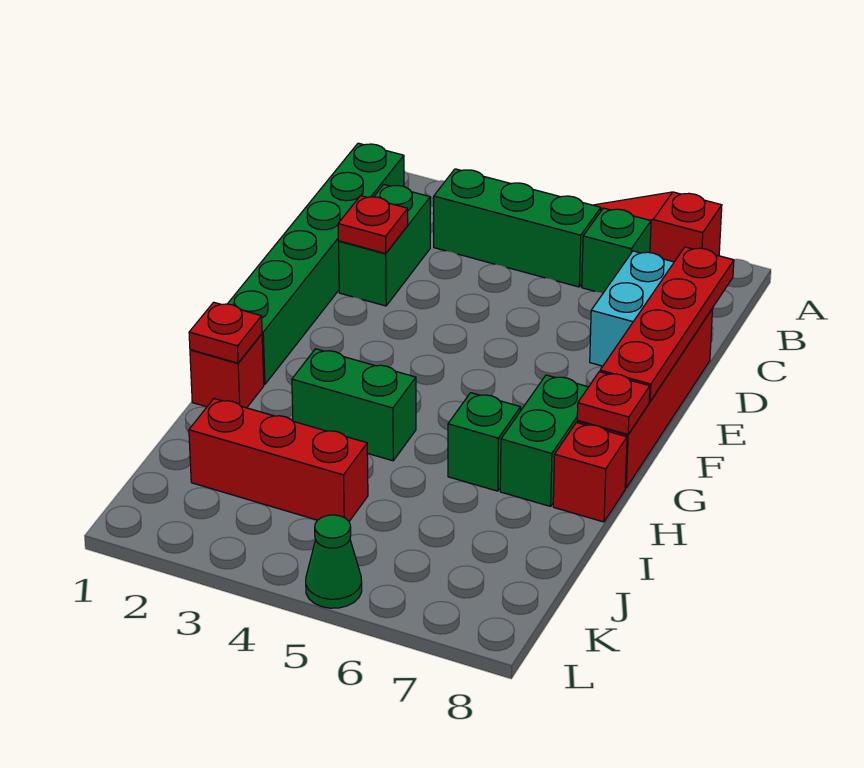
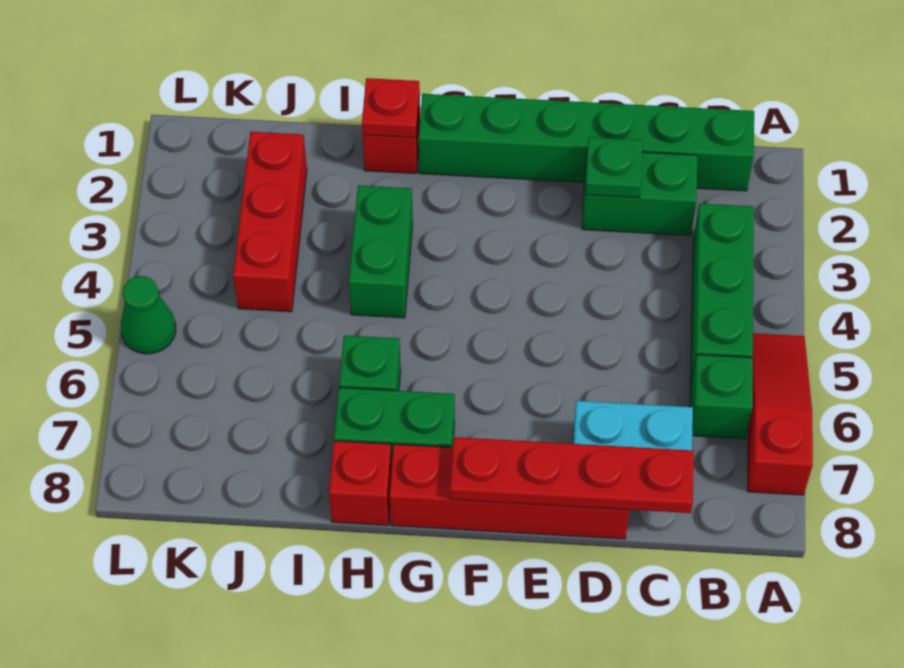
red plate D2 level 2 -> green plate D2 level 2
red plate G8 level 2 -> none

